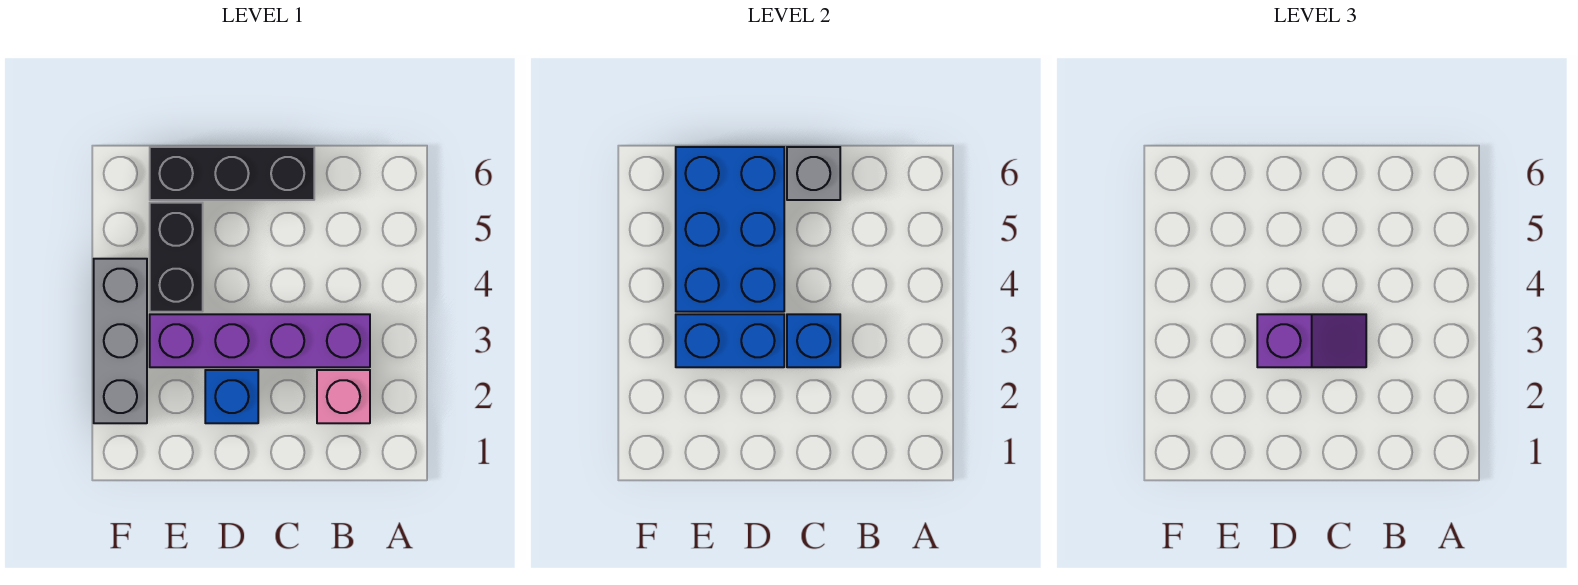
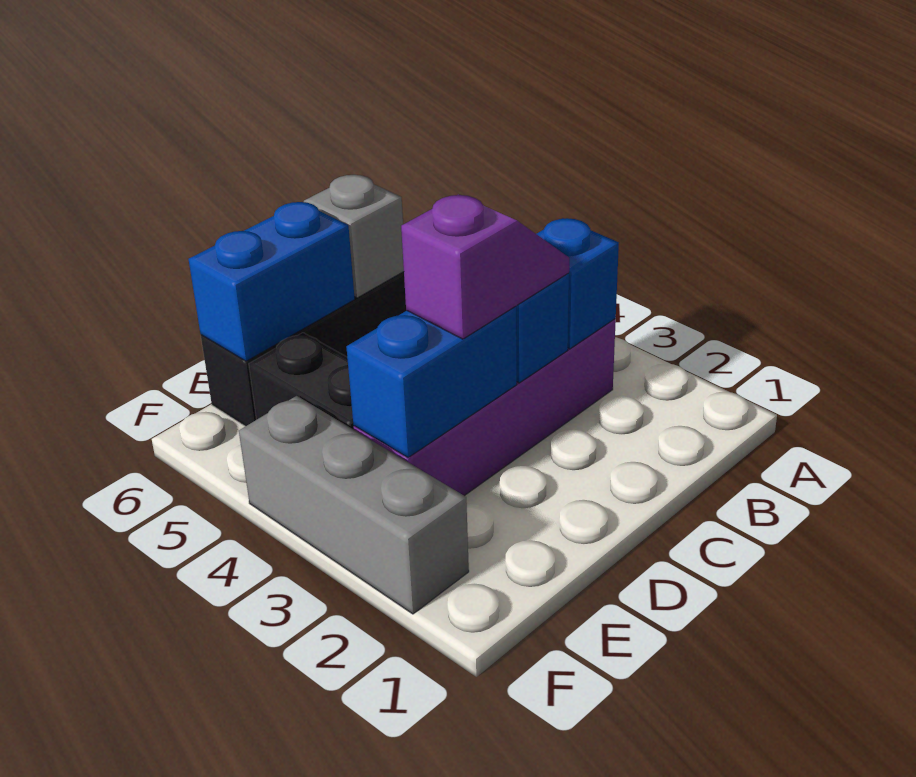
pink brick B2 level 1 -> none
blue brick D2 level 1 -> blue brick B3 level 2
blue brick D4:E6 level 2 -> blue brick D6:E6 level 2

